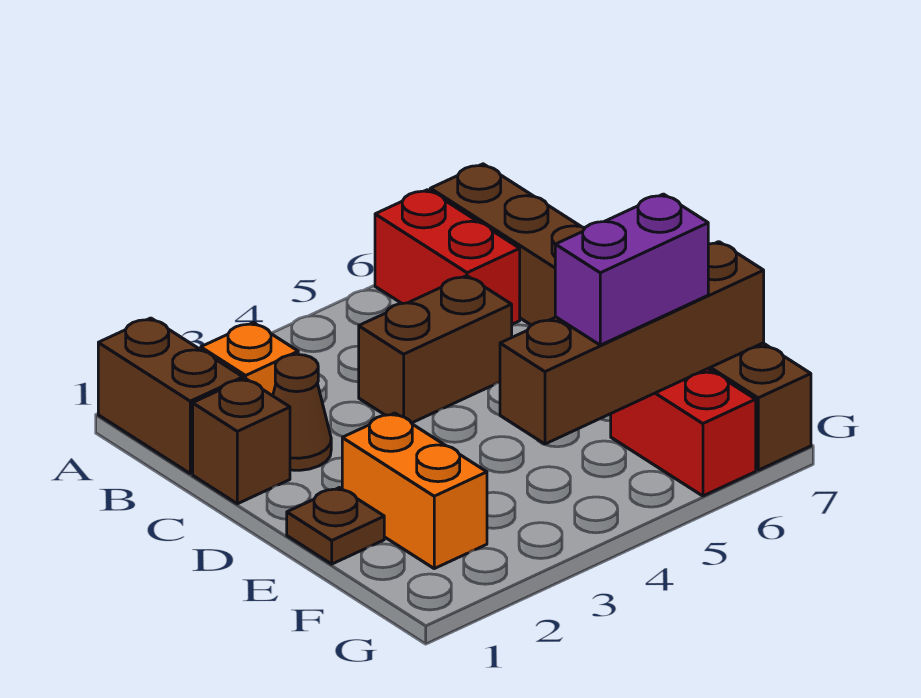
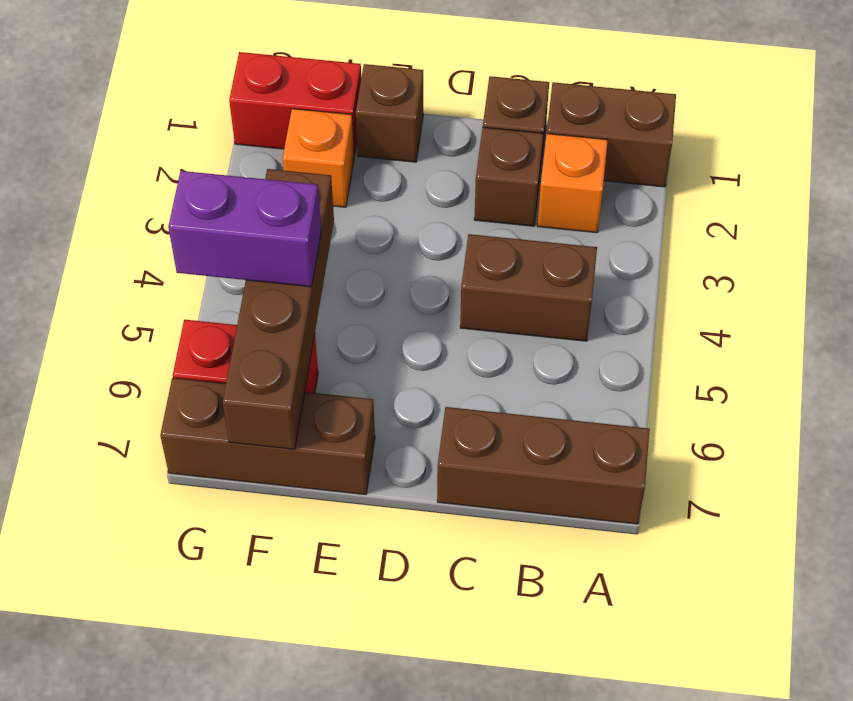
red brick A6:B6 level 1 -> red brick F1:G1 level 1
brown cone C2 level 1 -> brown brick C2 level 1
brown brick C4:C5 level 1 -> brown brick B4:C4 level 1
brown plate E1 level 1 -> brown brick E1 level 1
orange brick E2:F2 level 1 -> orange brick F2 level 1
purple brick F5:F6 level 3 -> purple brick F5:G5 level 3

